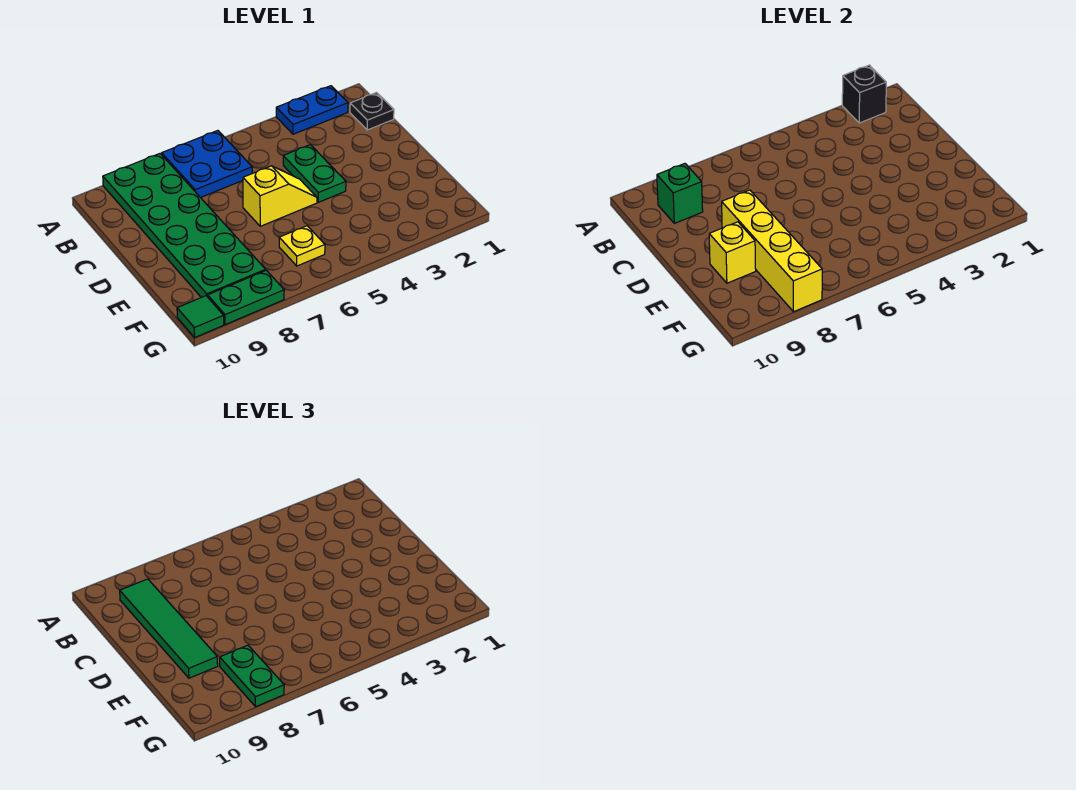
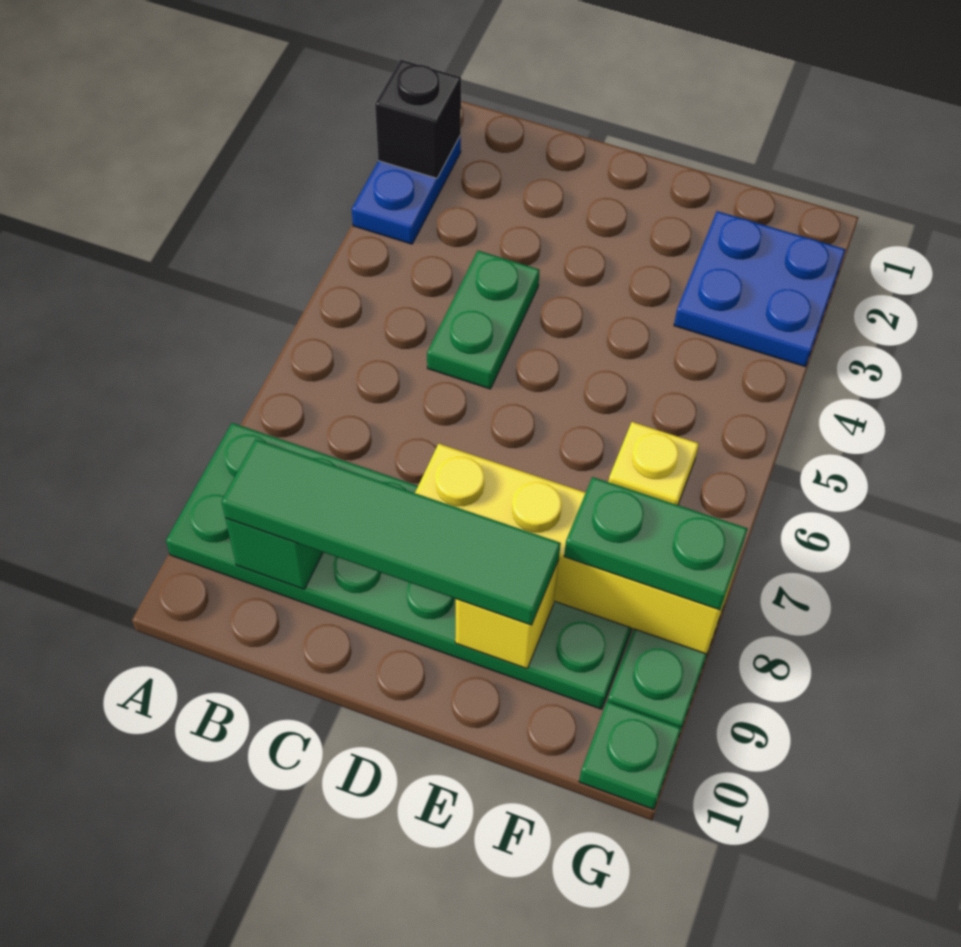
blue plate A6:B7 level 1 -> blue plate F2:G3 level 1
black plate B1 level 1 -> none
green plate C4:D4 level 1 -> green plate C4:C5 level 1
yellow slope D5:D6 level 1 top 6 -> none
green tile G10 level 1 -> green plate G10 level 1

